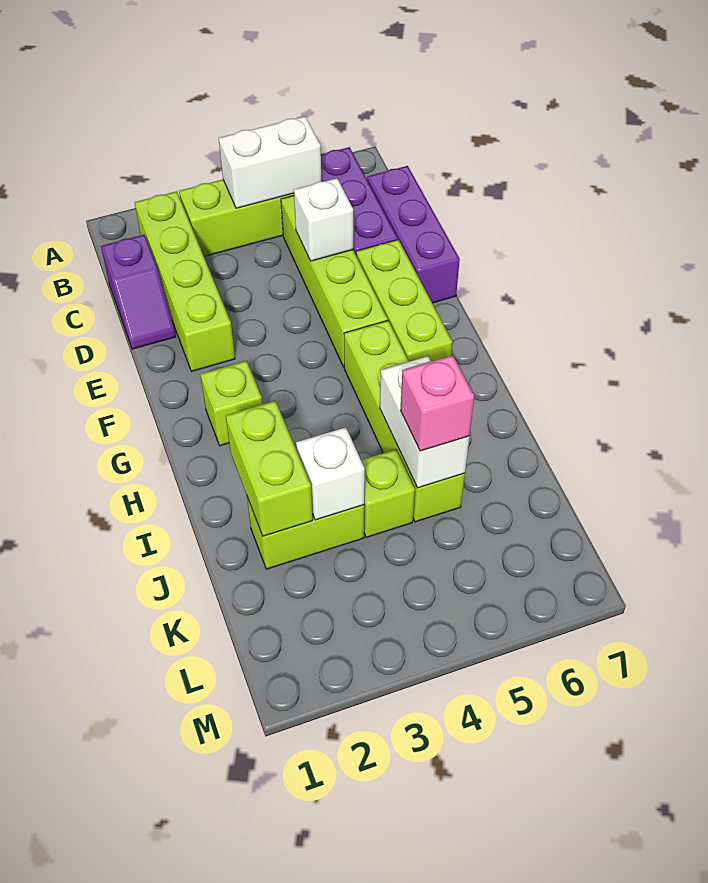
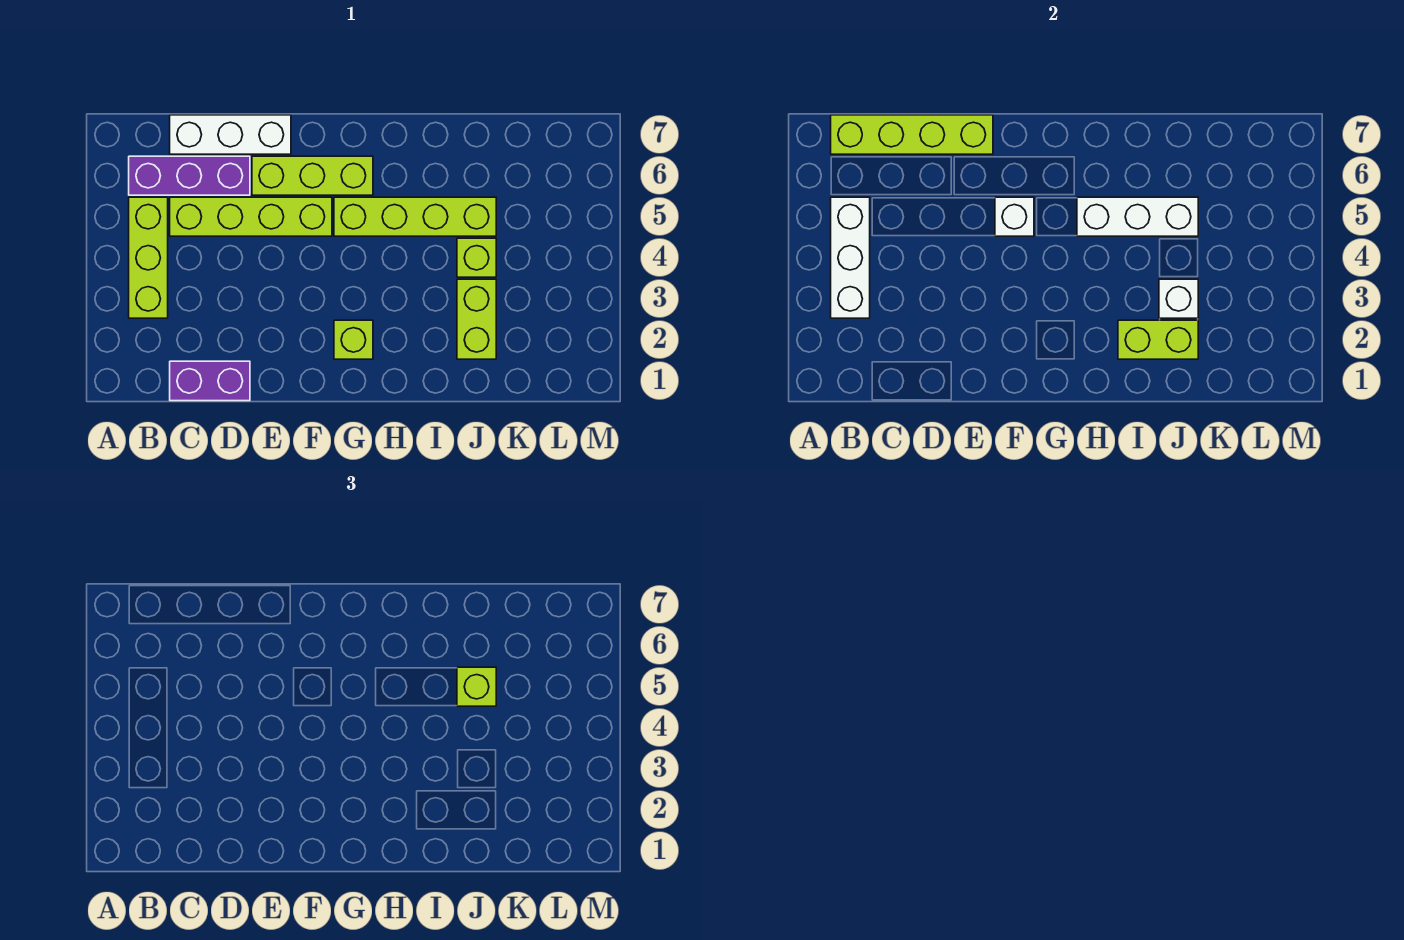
lime brick B2:E2 level 1 -> lime brick B7:E7 level 2
white brick B4:B5 level 2 -> white brick B3:B5 level 2
purple slope C1:D1 level 1 top C -> purple brick C1:D1 level 1
purple brick C7:E7 level 1 -> white brick C7:E7 level 1
white brick D5 level 2 -> white brick F5 level 2
white brick I5:J5 level 2 -> white brick H5:J5 level 2
pink brick J5 level 3 -> lime brick J5 level 3

